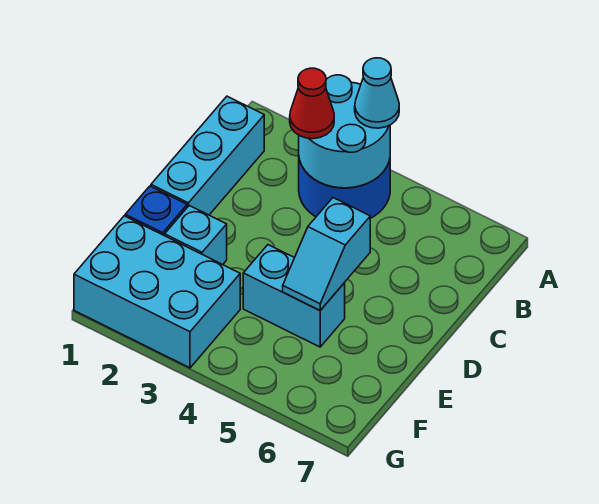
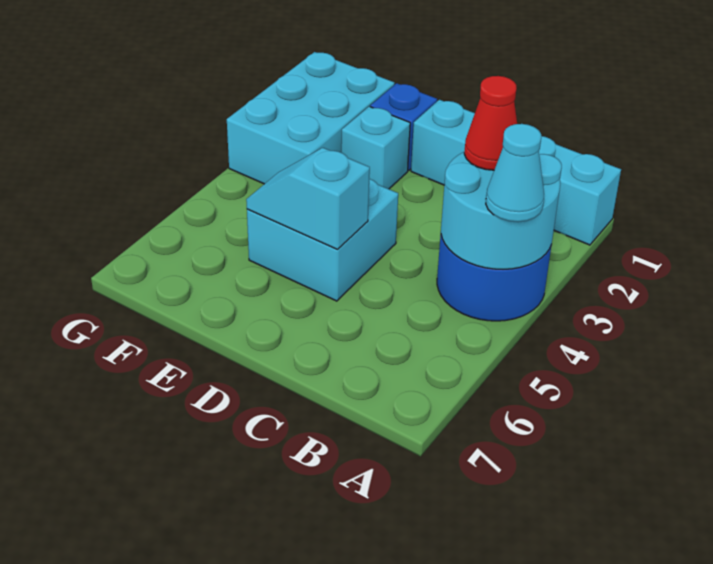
cyan brick B1:D1 level 1 -> cyan brick A1:D1 level 1
cyan brick E4:E5 level 1 -> cyan brick D4:E5 level 1

